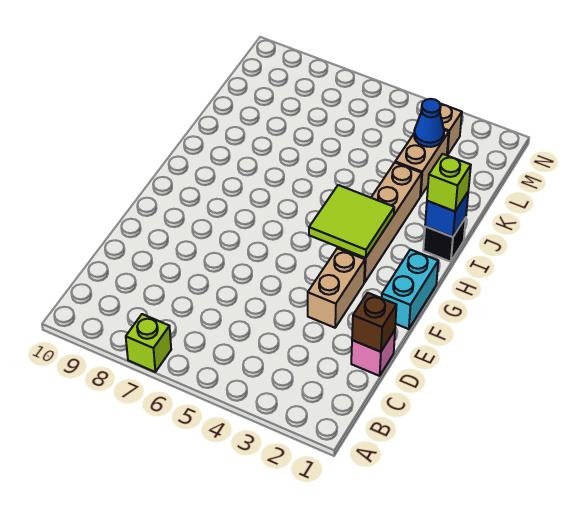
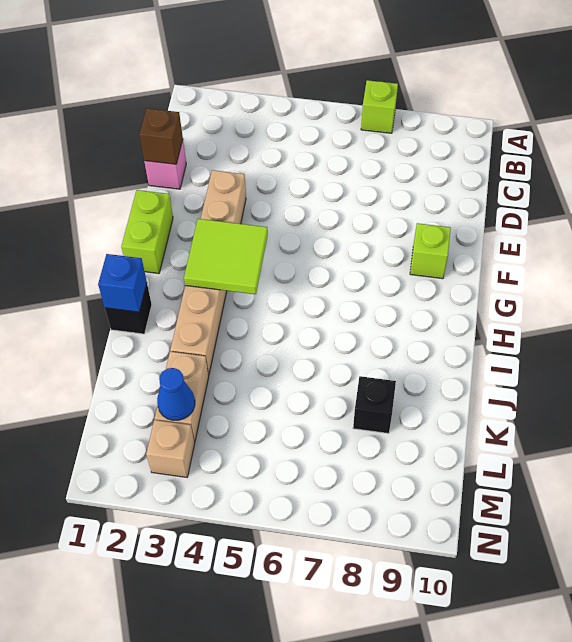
cyan brick F1:G1 level 1 -> lime brick F1:G1 level 1
lime brick I1 level 3 -> lime brick F9 level 1
none -> black brick K8 level 1

